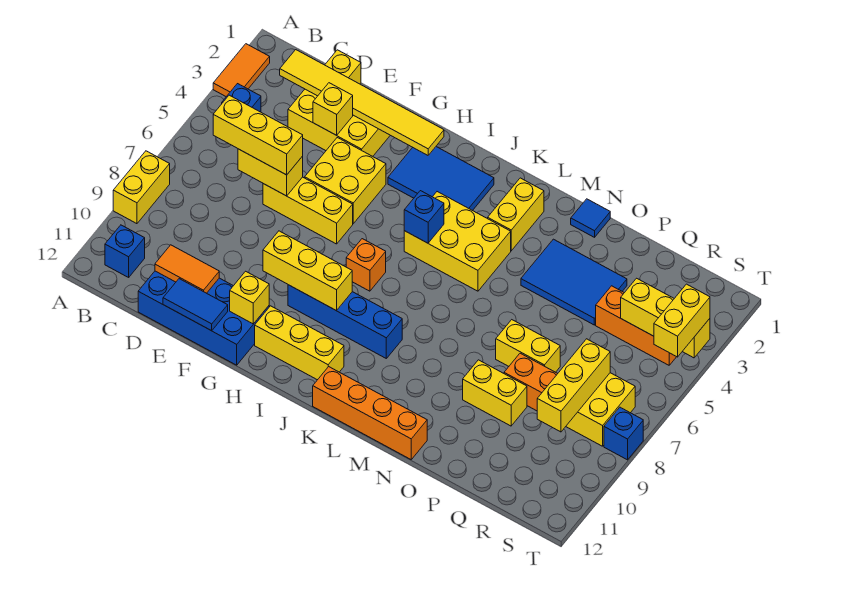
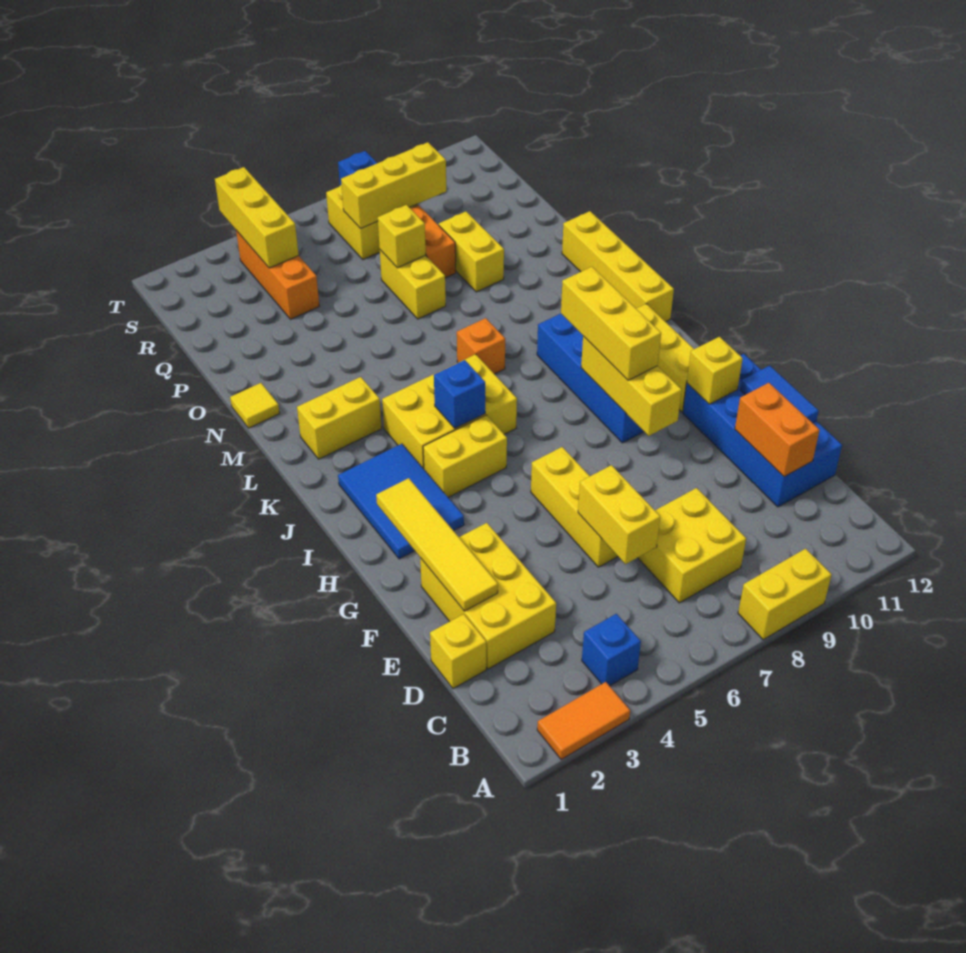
blue brick B11 level 1 -> none
yellow tile C2:H2 level 2 -> yellow tile E2:H2 level 2
yellow brick C6:E6 level 3 -> yellow brick H9:J9 level 3
orange tile D11:E11 level 2 -> orange brick D11:E11 level 2
yellow brick E3 level 2 -> yellow brick P7 level 2
yellow brick F4:G5 level 1 -> yellow brick C7:D8 level 1
orange brick I7 level 1 -> orange brick L7 level 1
yellow brick J4:L5 level 1 -> yellow brick J4:K6 level 1
orange brick K12:N12 level 1 -> yellow brick K12:N12 level 1
blue tile N1 level 1 -> yellow tile N1 level 1
blue tile N3:P4 level 1 -> none
yellow brick T4:T5 level 3 -> yellow brick I4:I5 level 1

